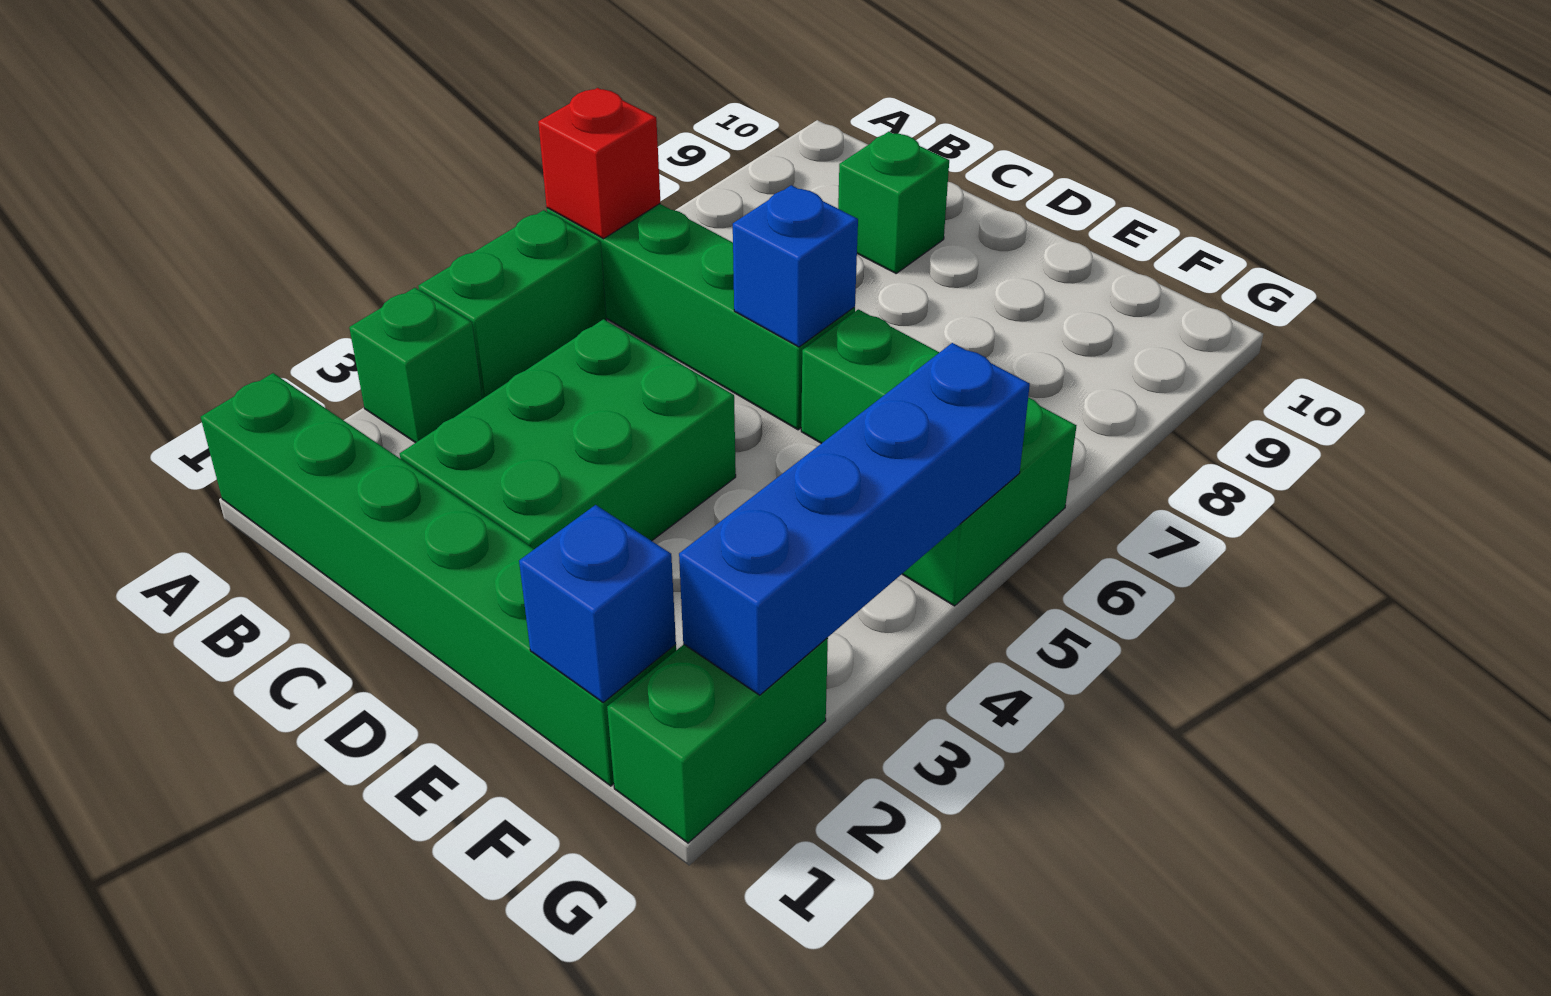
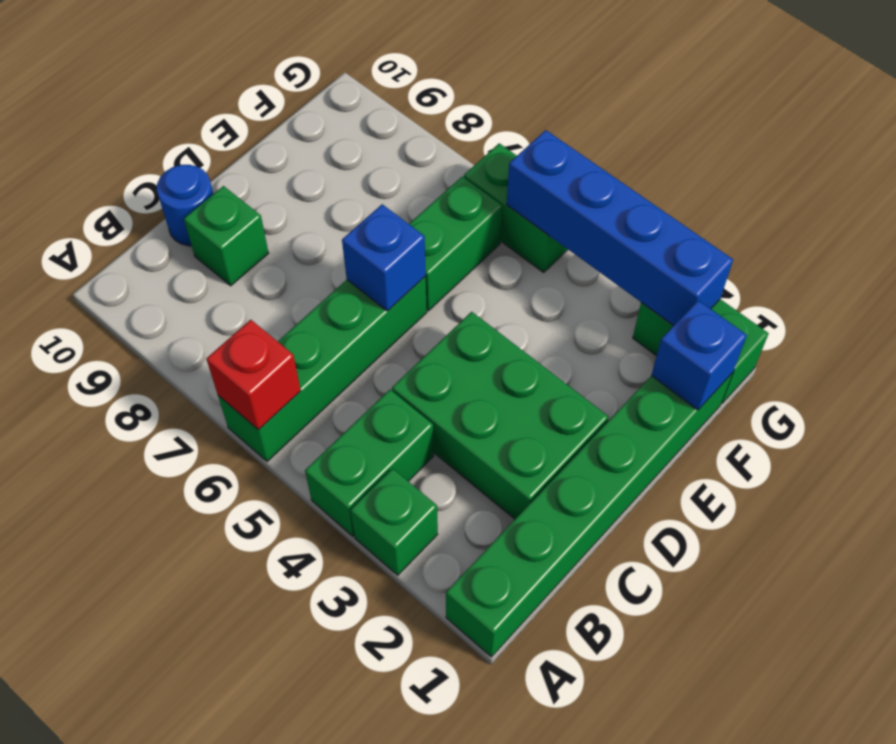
green brick A4:A5 level 1 -> green brick A4:B4 level 1
none -> blue round brick C10 level 1

